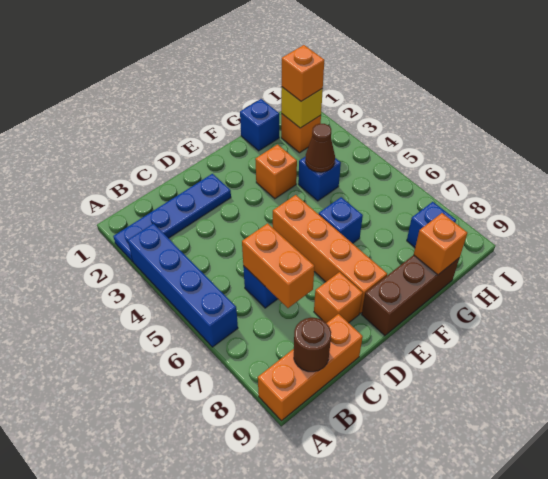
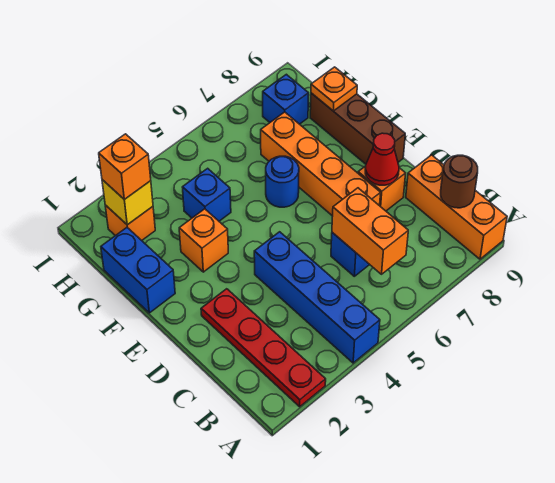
blue plate A2:D2 level 1 -> red plate A2:D2 level 1
blue brick A3:A6 level 1 -> blue brick A4:D4 level 1
orange brick C6:C7 level 2 -> orange brick B6:C6 level 2
none -> red cone D8 level 2
orange brick E5:E8 level 1 -> orange brick D7:G7 level 1
blue brick F6 level 1 -> blue round brick F6 level 1
blue brick G1 level 1 -> blue brick F1:G1 level 1
brown cone G4 level 2 -> none
orange brick G9 level 2 -> orange plate G9 level 2

